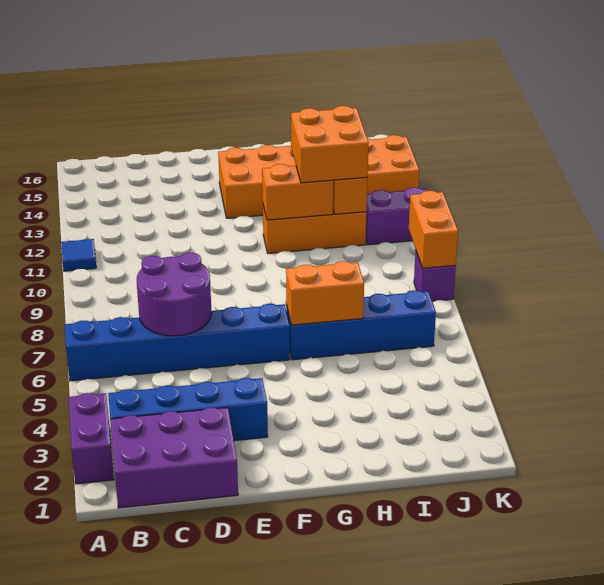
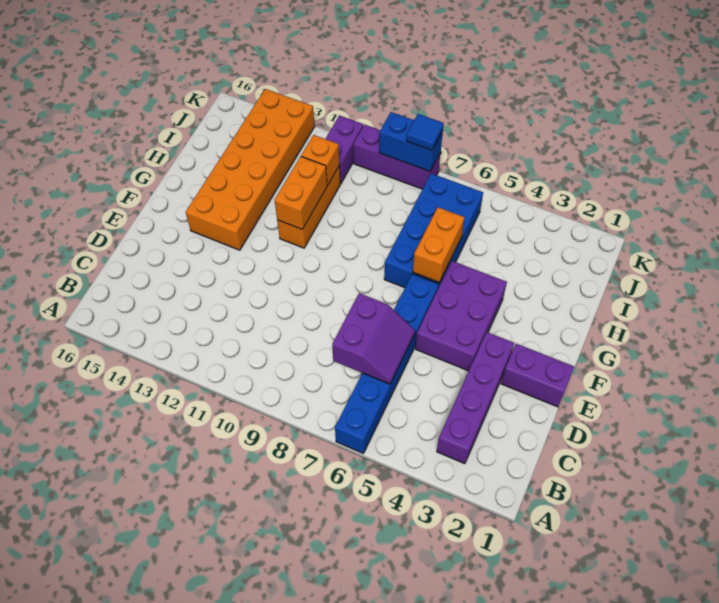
purple brick A2:A3 level 1 -> purple brick E1:E2 level 1
blue tile A11 level 1 -> blue tile K8 level 3
purple brick B1:D2 level 1 -> purple brick E4:G5 level 1
blue brick B3:E3 level 1 -> purple brick B3:E3 level 1
purple round brick C6:D7 level 2 -> purple slope C6:D7 level 2 top 7
blue brick G6:J6 level 1 -> blue brick G6:J7 level 1
orange brick H11:I12 level 3 -> none
purple brick K8 level 1 -> purple brick K8:K10 level 1
orange brick K8:K9 level 2 -> blue brick K8:K9 level 2

